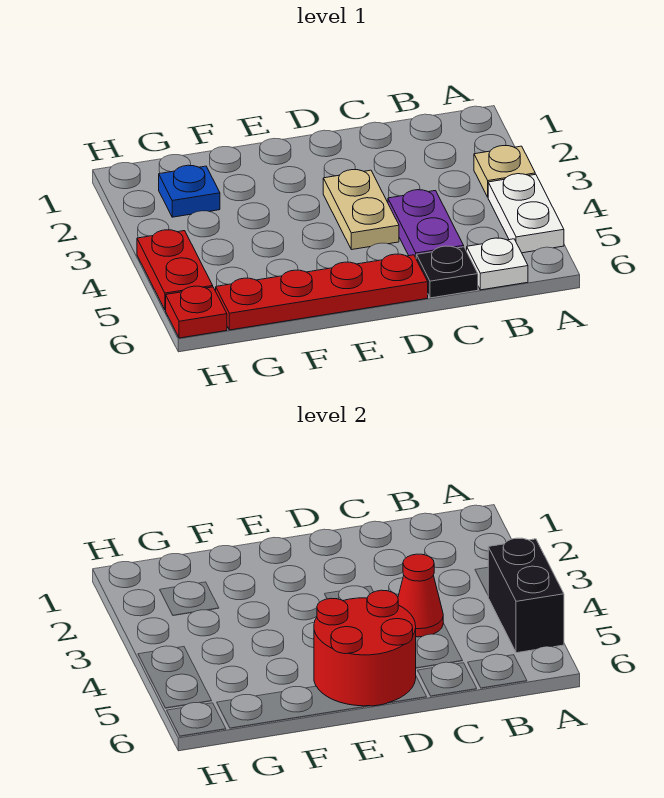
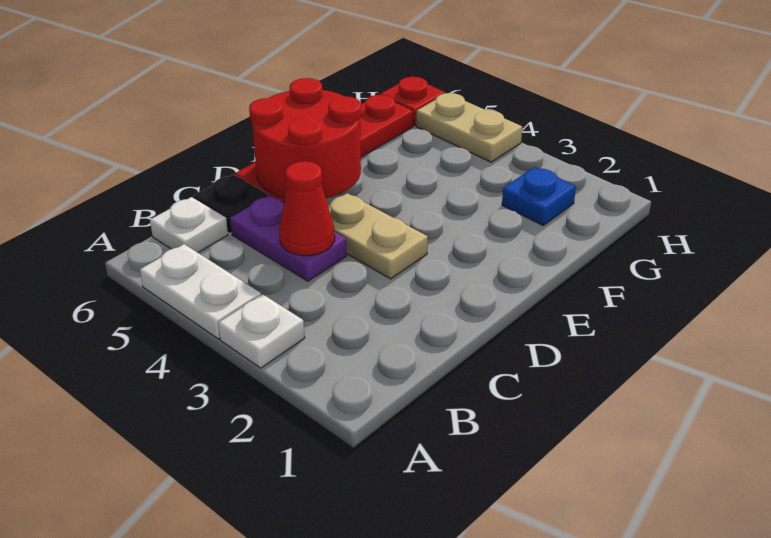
tan plate A3 level 1 -> white plate A3 level 1
black brick A4:A5 level 2 -> none
red plate H4:H5 level 1 -> tan plate H4:H5 level 1

